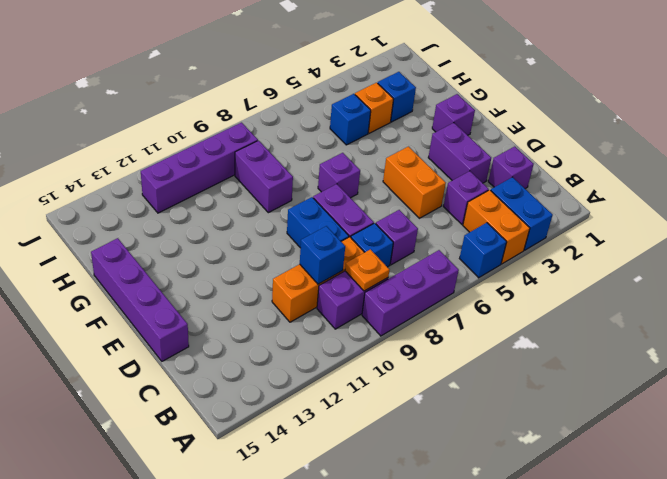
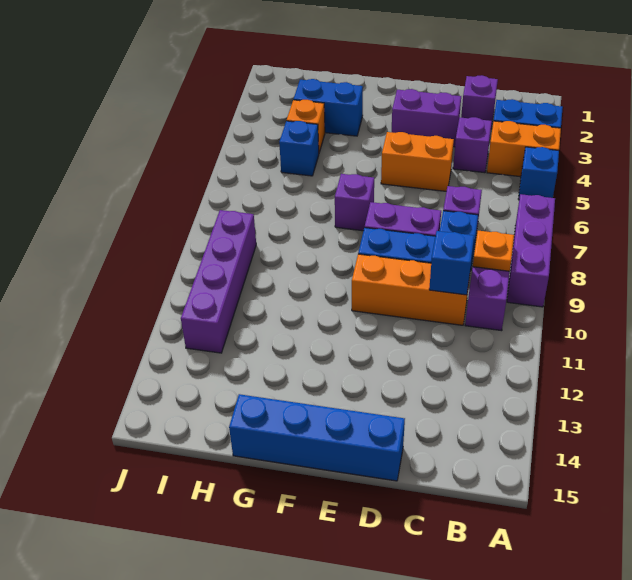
orange brick C9:C11 level 1 -> orange brick C10:E10 level 1
purple brick D15:G15 level 1 -> blue brick D15:G15 level 1
purple brick F2 level 1 -> none
purple brick G9:H9 level 1 -> none
blue brick H3 level 1 -> blue brick G3:H3 level 1

